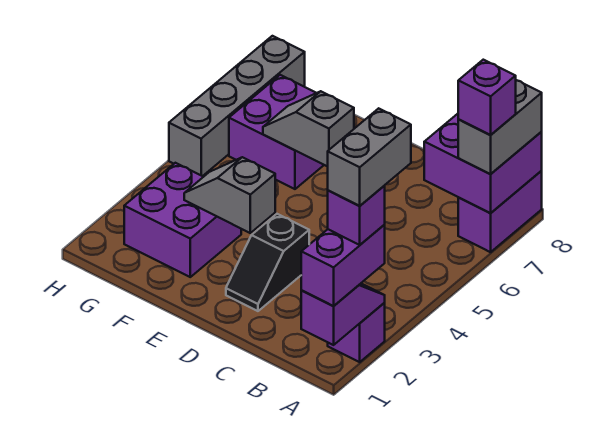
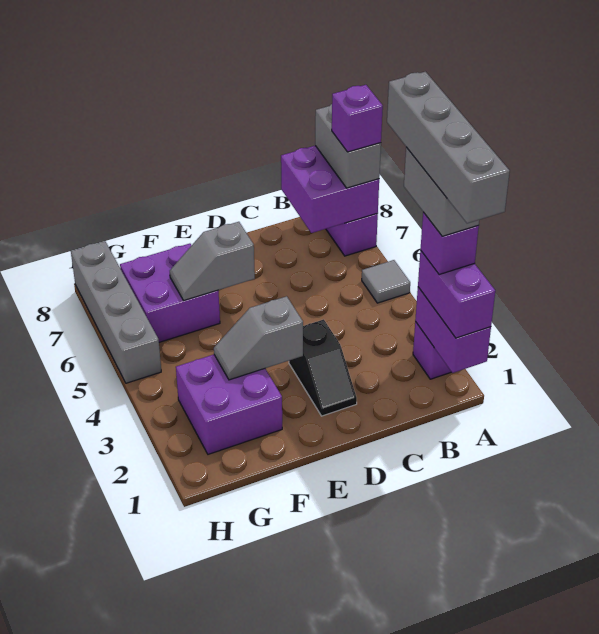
purple slope A1:A2 level 2 top 1 -> purple brick A1:A2 level 2
none -> grey brick A1:A4 level 6
none -> grey tile A5 level 1

